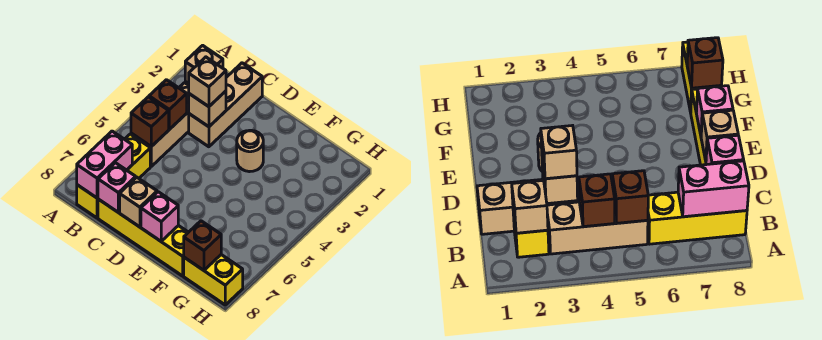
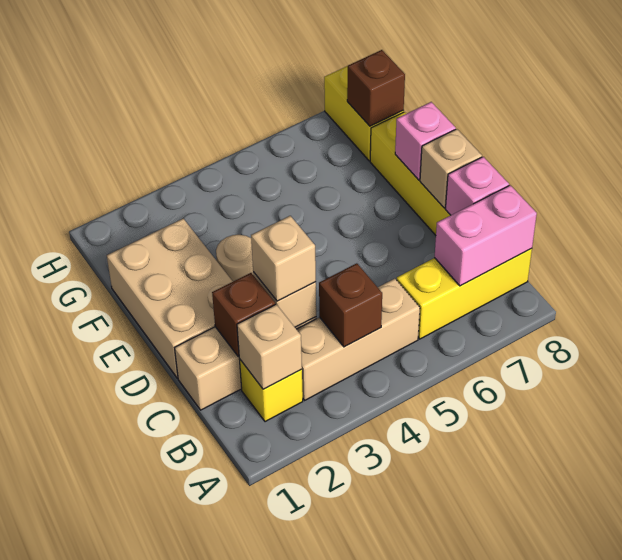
brown brick B5 level 2 -> brown brick C2 level 2
none -> tan brick D1:F2 level 1

